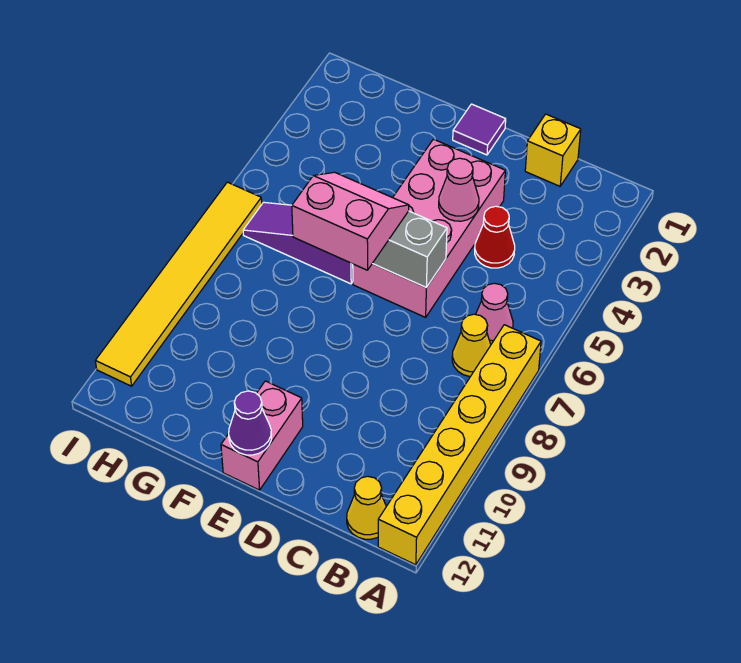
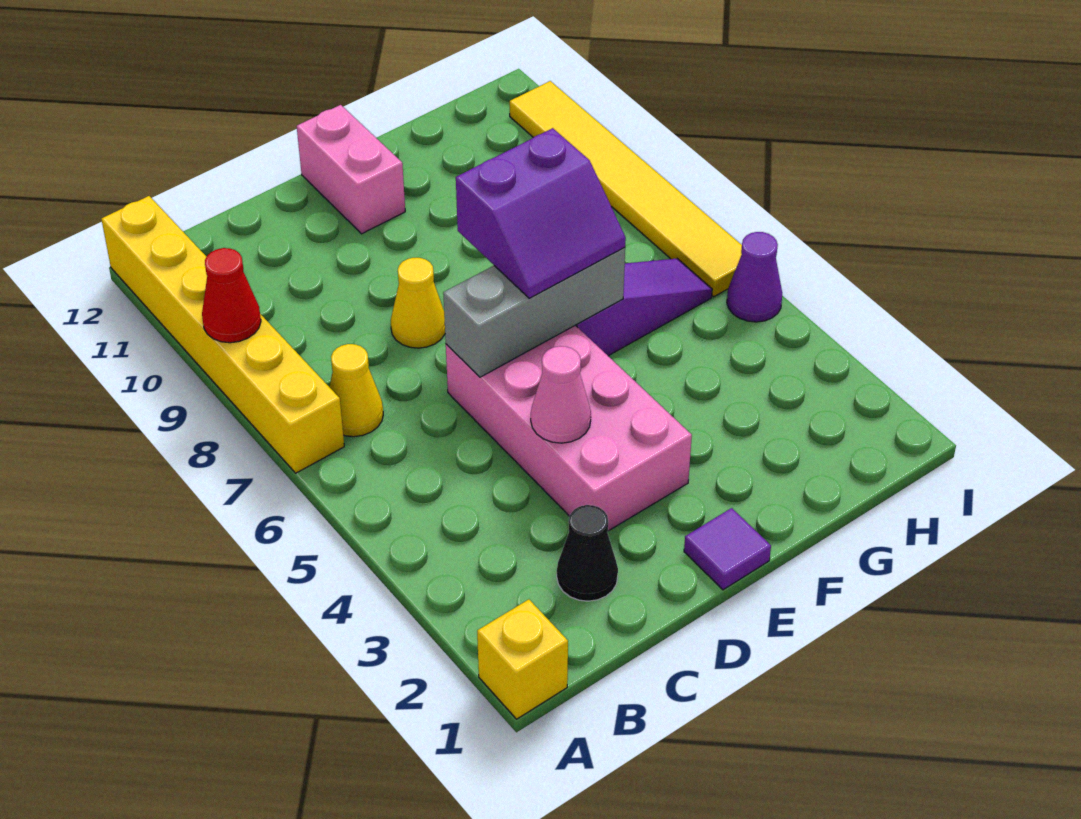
pink cone B6 level 1 -> none
yellow cone B12 level 1 -> yellow cone D8 level 1
yellow brick C1 level 1 -> yellow brick A1 level 1
none -> black cone C2 level 1
red cone C4 level 1 -> red cone A9 level 2
pink slope E6:F7 level 3 top 7 -> purple slope E6:F7 level 3 top 7
purple cone E12 level 2 -> purple cone I5 level 1

